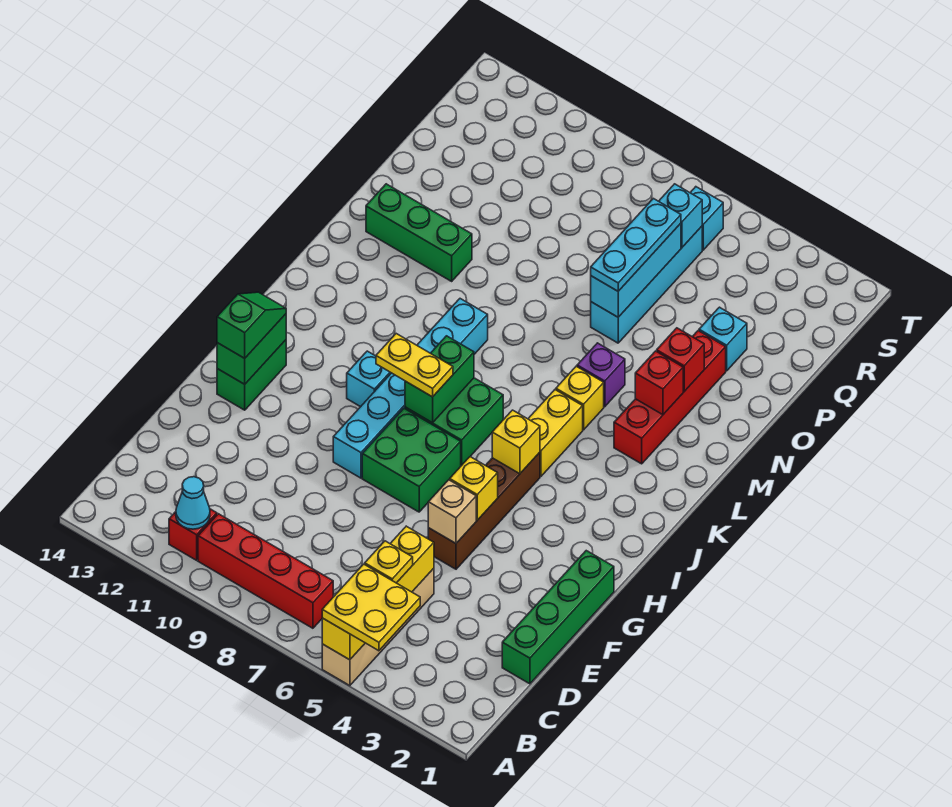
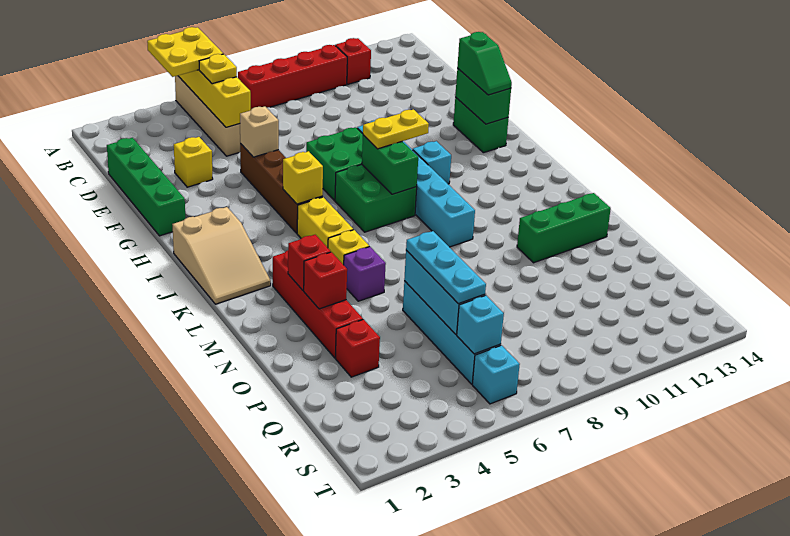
cyan cone B11 level 2 -> none
yellow brick G5 level 2 -> yellow brick E3 level 1
none -> tan slope I1:K2 level 1 top I
cyan brick P3 level 1 -> red brick P3 level 1

